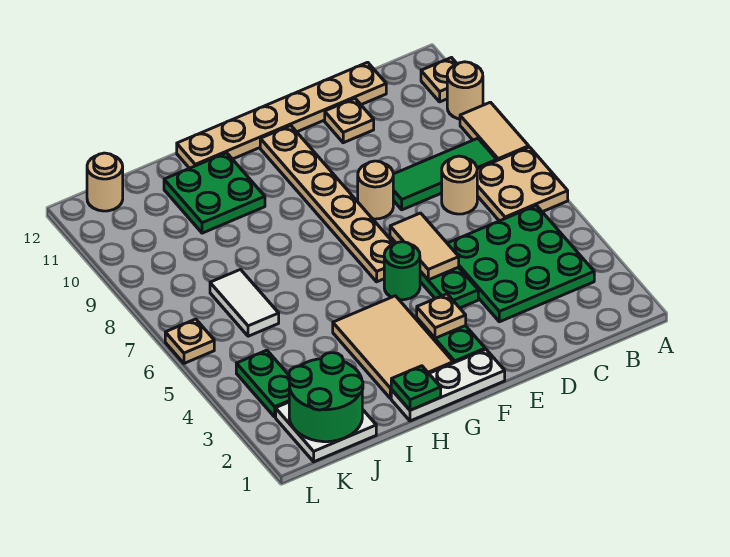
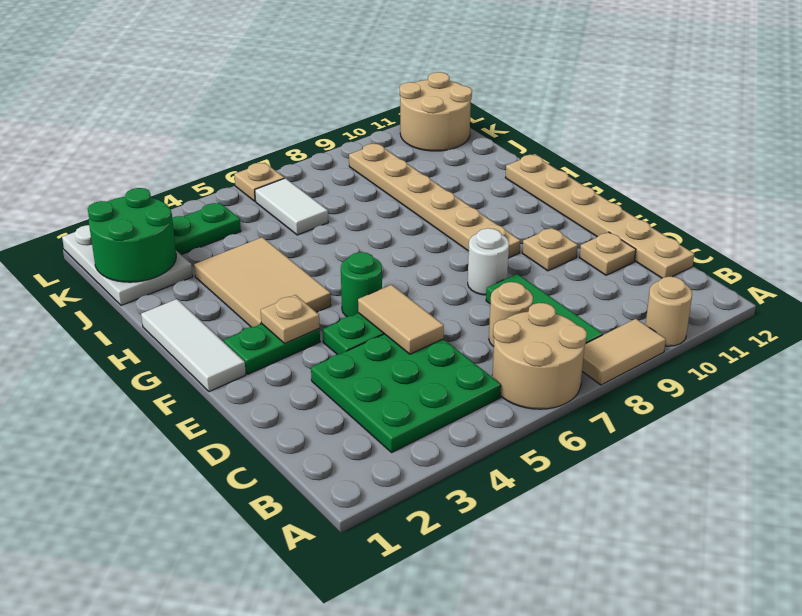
tan plate A6:B7 level 1 -> tan round brick A6:B7 level 1
tan plate A11 level 1 -> tan plate E10 level 1
tan tile E5:E6 level 2 -> tan tile D5:E5 level 2
tan round brick E8 level 1 -> white round brick E8 level 1
white plate F1:H1 level 1 -> white tile F1:H1 level 1
tan plate F6:F11 level 1 -> tan plate F9:K9 level 1
tan tile G2:H4 level 1 -> tan tile G3:I4 level 1
green plate H1 level 2 -> none
green plate H10:I11 level 1 -> none
white plate J1:K2 level 1 -> white plate J1:L2 level 1
white tile J6:J7 level 1 -> white tile J6:K6 level 1
tan round brick K12 level 1 -> tan round brick K11:L12 level 1

